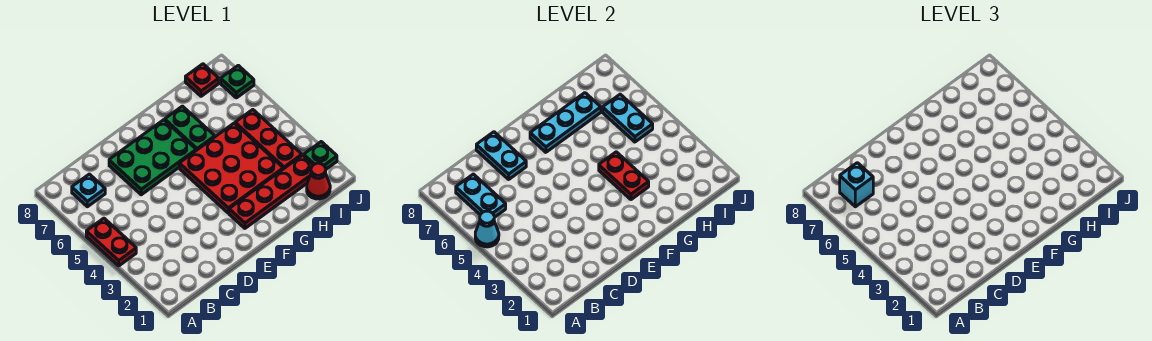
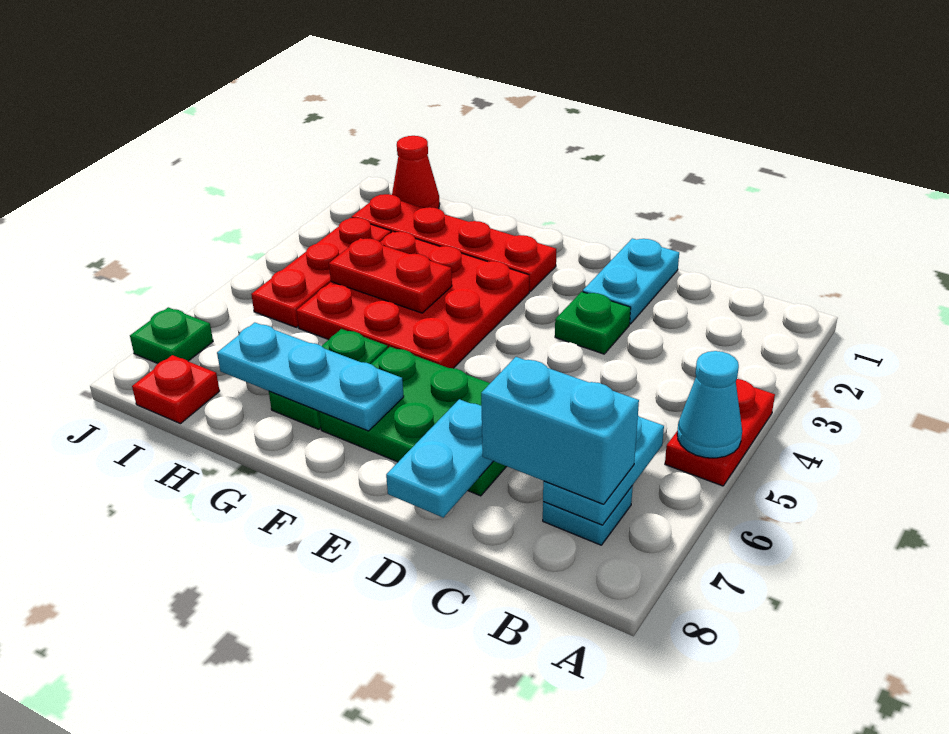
cyan brick B7 level 3 -> cyan brick B7:C7 level 3
red plate G3:G4 level 2 -> red plate G4:H4 level 2
cyan plate I5:I6 level 2 -> cyan plate D1:D2 level 1
green plate J2 level 1 -> green plate D3 level 1

